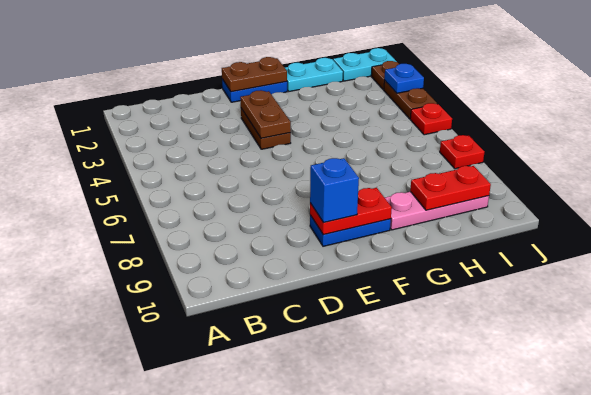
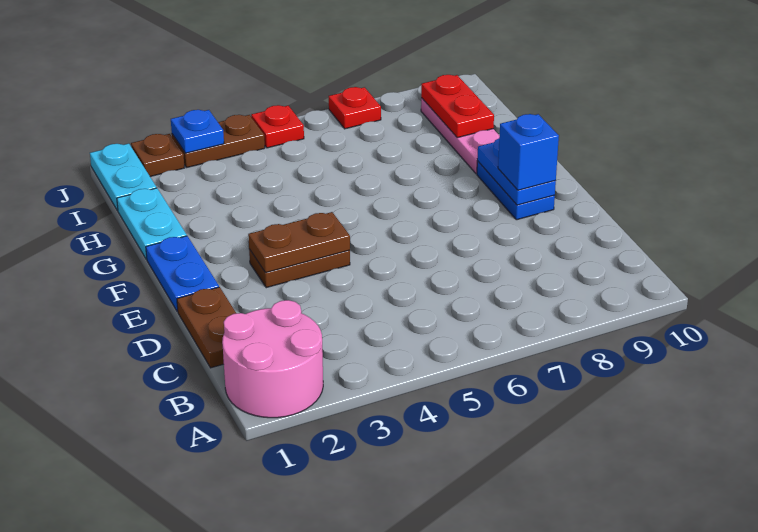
none -> pink round brick A1:B2 level 1
brown plate E1:F1 level 2 -> brown plate C1:D1 level 1
red plate E9:F9 level 2 -> blue plate E9:F9 level 2

